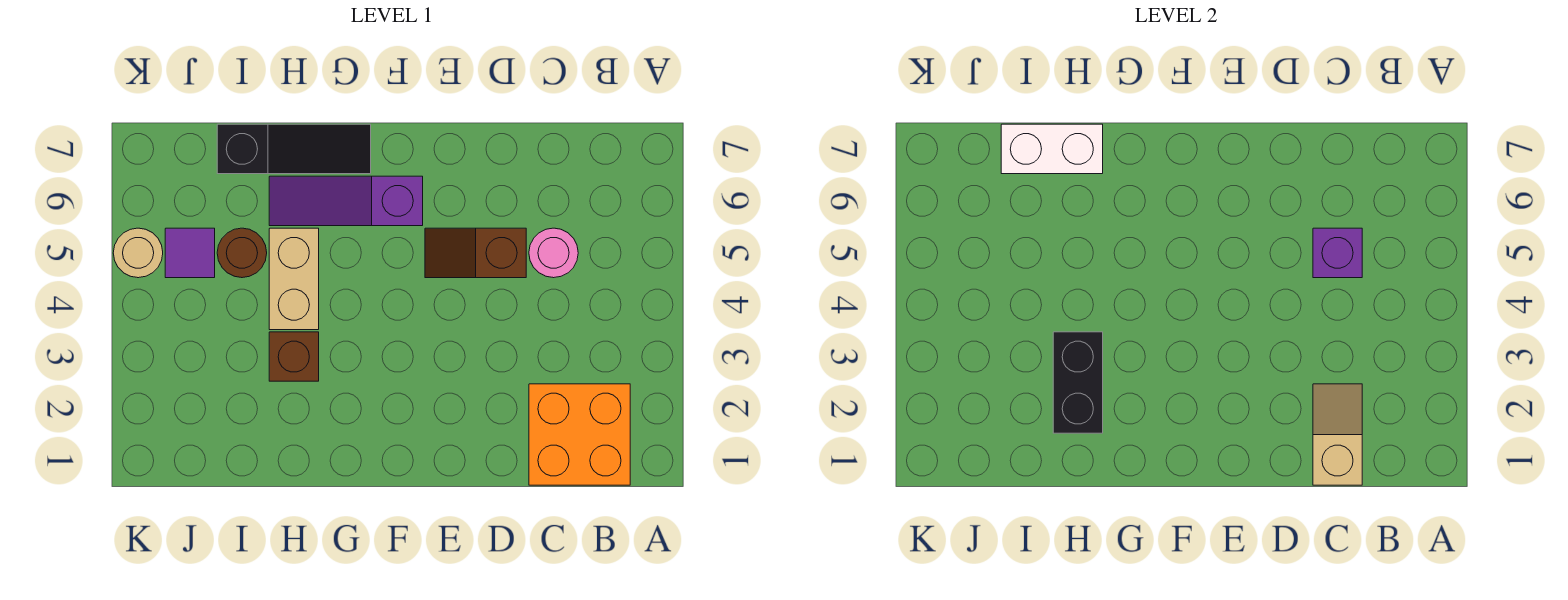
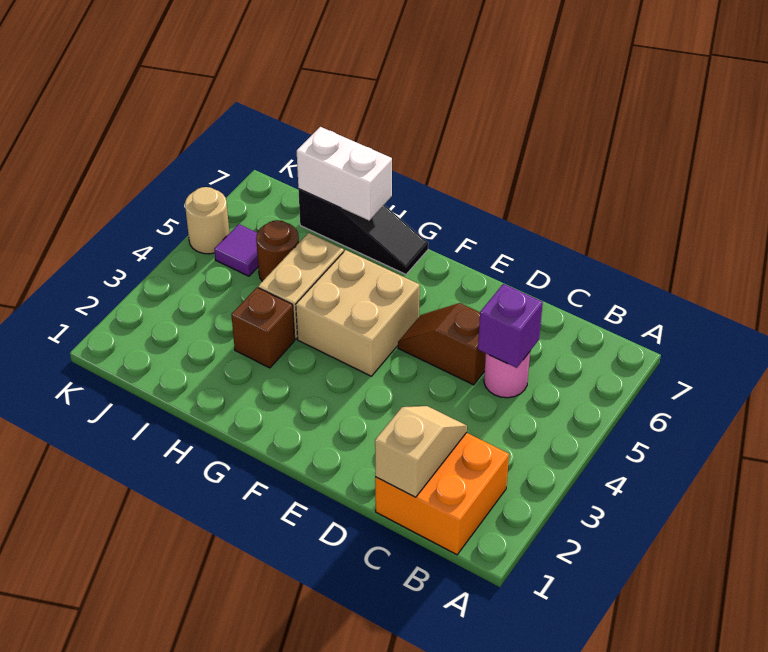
none -> tan brick F4:G5 level 1
purple slope F6:H6 level 1 top F -> none
black brick H2:H3 level 2 -> none

